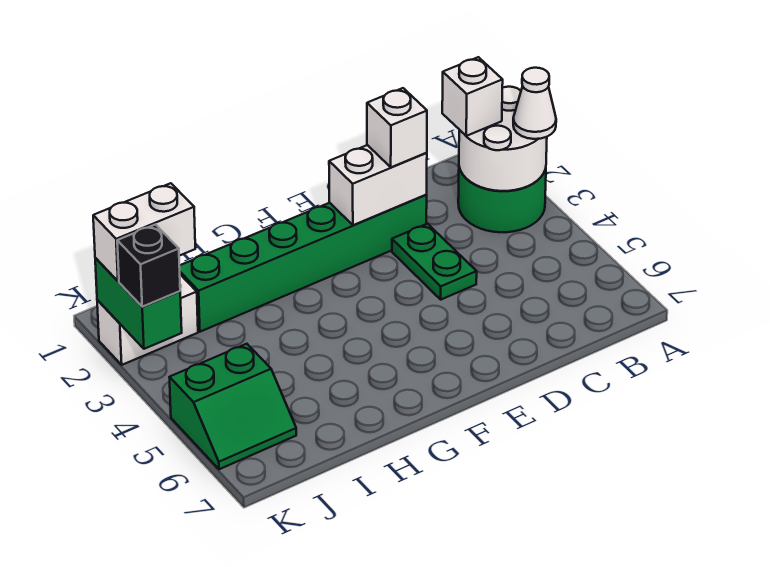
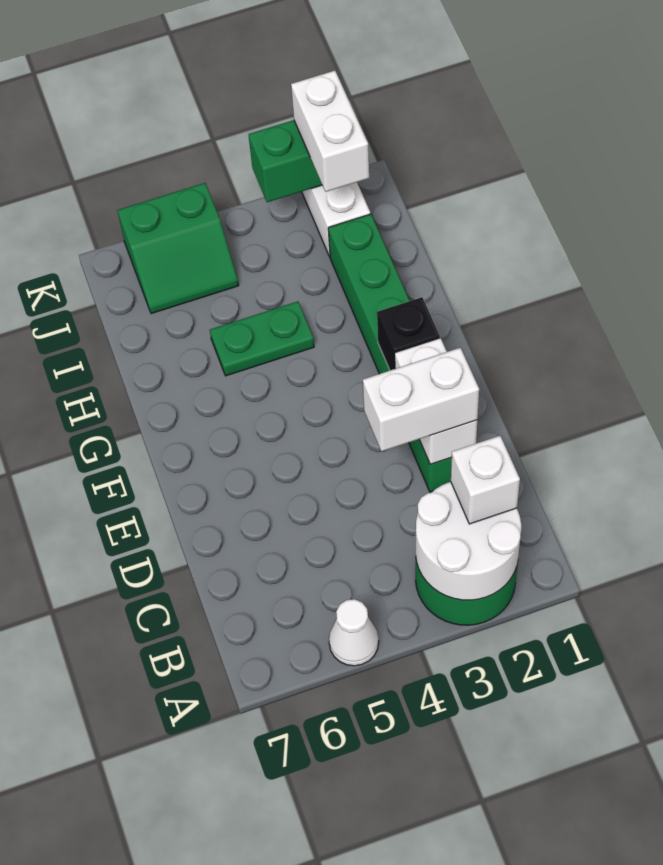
white cone A3 level 3 -> white cone A5 level 1
white brick D2 level 3 -> white brick D2:D3 level 3
green plate D3:D4 level 1 -> green plate H4:H5 level 1
green slope J5:K6 level 1 top 5 -> green slope J5:K6 level 1 top K
black brick K3 level 3 -> black brick F2 level 2

